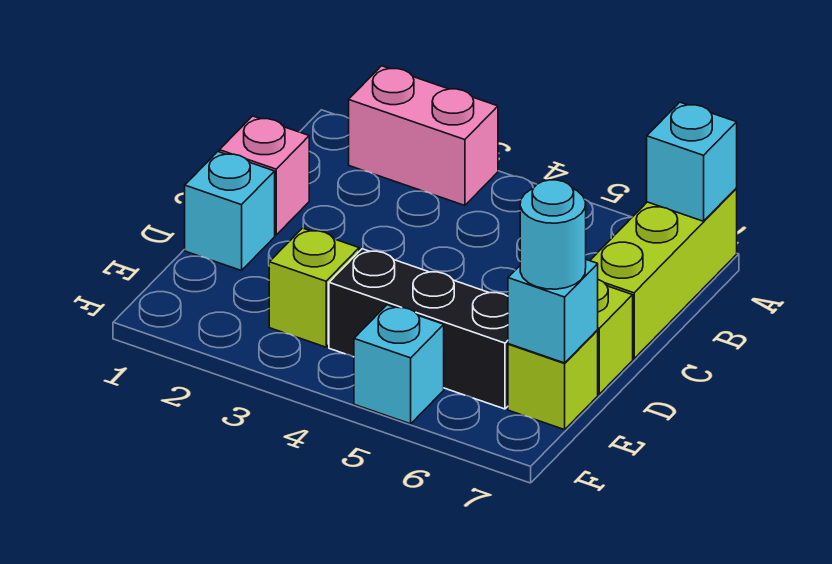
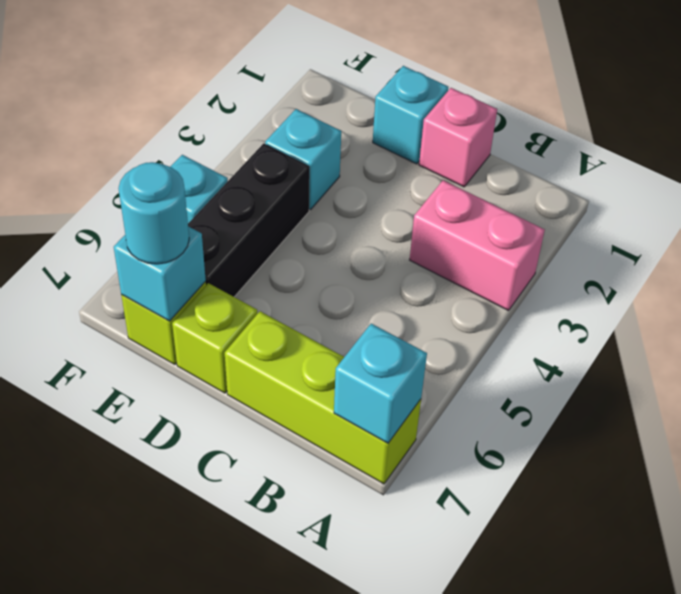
pink brick A2:A3 level 1 -> pink brick A3:B3 level 1
lime brick E3 level 1 -> cyan brick E3 level 1

